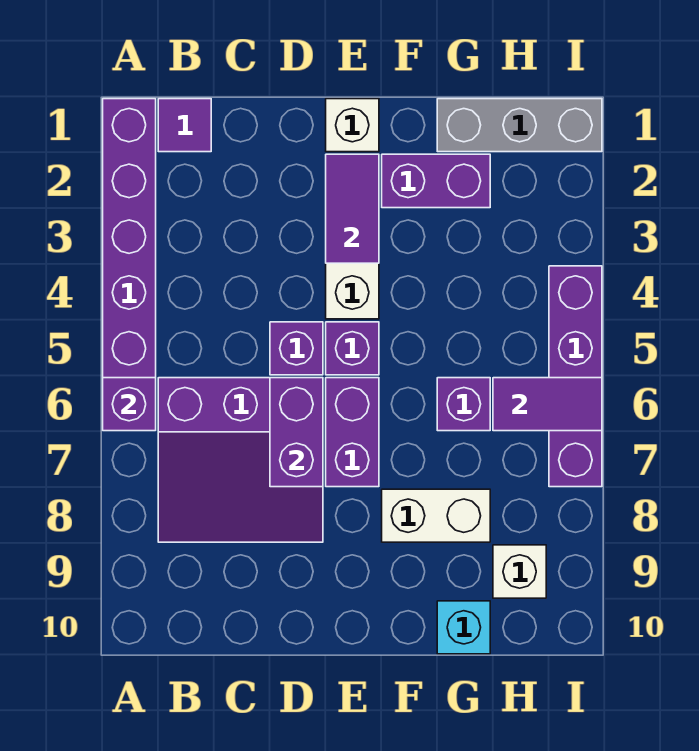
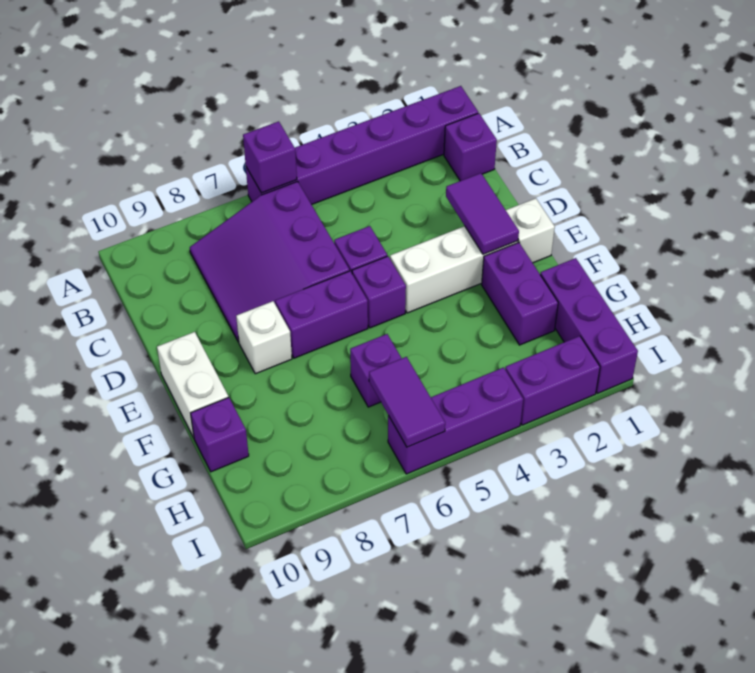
purple tile B1 level 1 -> purple brick B1 level 1
purple brick D6:D7 level 2 -> purple brick I2:I3 level 1
purple tile E2:E3 level 2 -> purple tile D2:E2 level 2
white brick F8:G8 level 1 -> white brick E10:F10 level 1
grey brick G1:I1 level 1 -> purple brick G1:I1 level 1
cyan brick G10 level 1 -> purple brick G10 level 1
white brick H9 level 1 -> white brick E8 level 1
purple brick I4:I7 level 1 -> purple brick I4:I6 level 1

